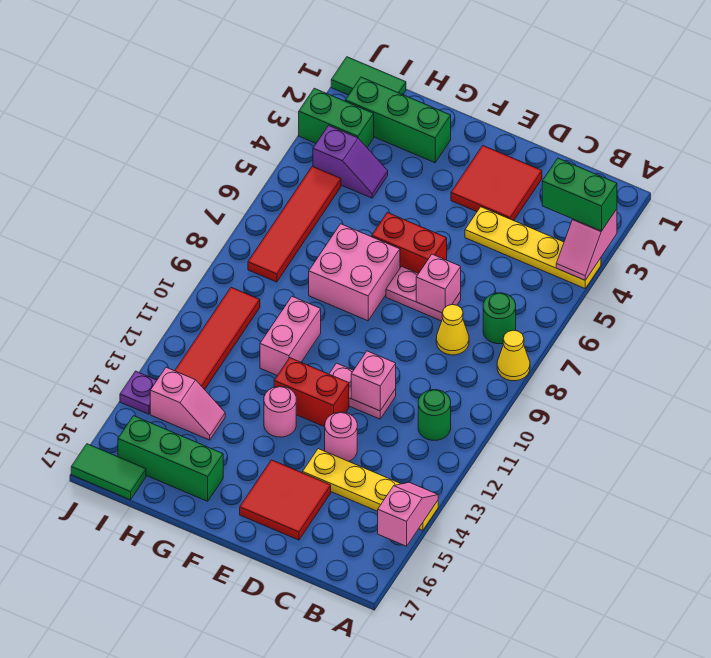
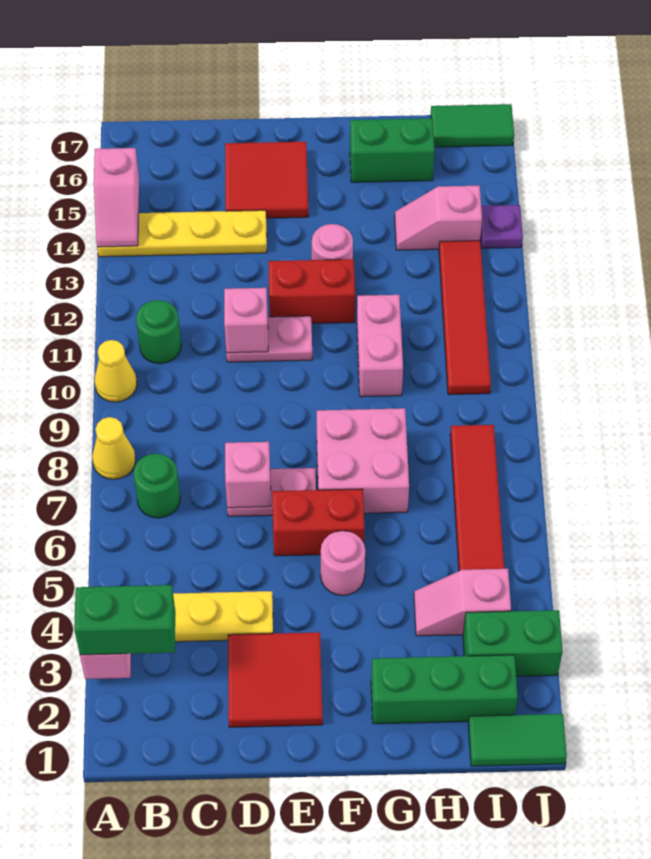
yellow cone C8 level 1 -> yellow cone A10 level 1
pink round brick D13 level 1 -> pink round brick F5 level 1
green brick G16:I16 level 1 -> green brick G16:H16 level 1
purple slope H4:I4 level 1 top I -> pink slope H4:I4 level 1 top I

